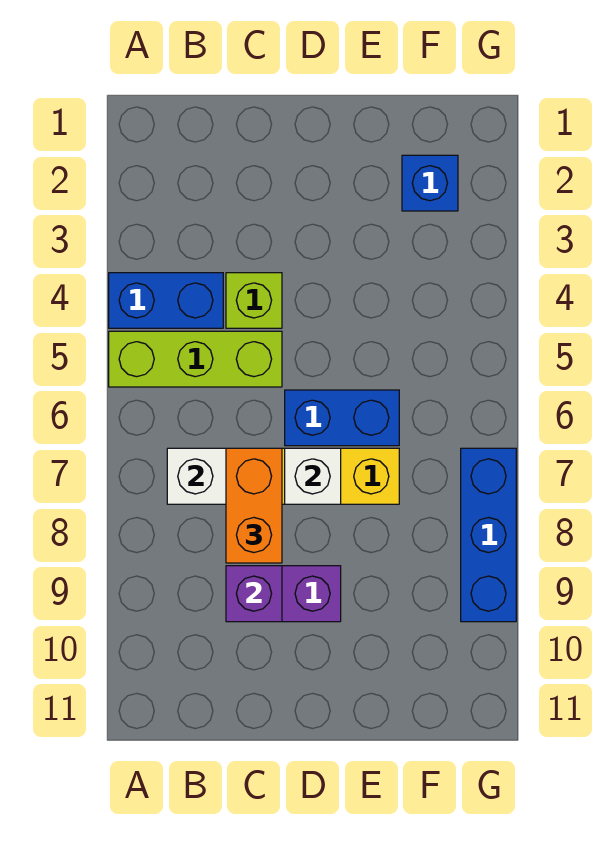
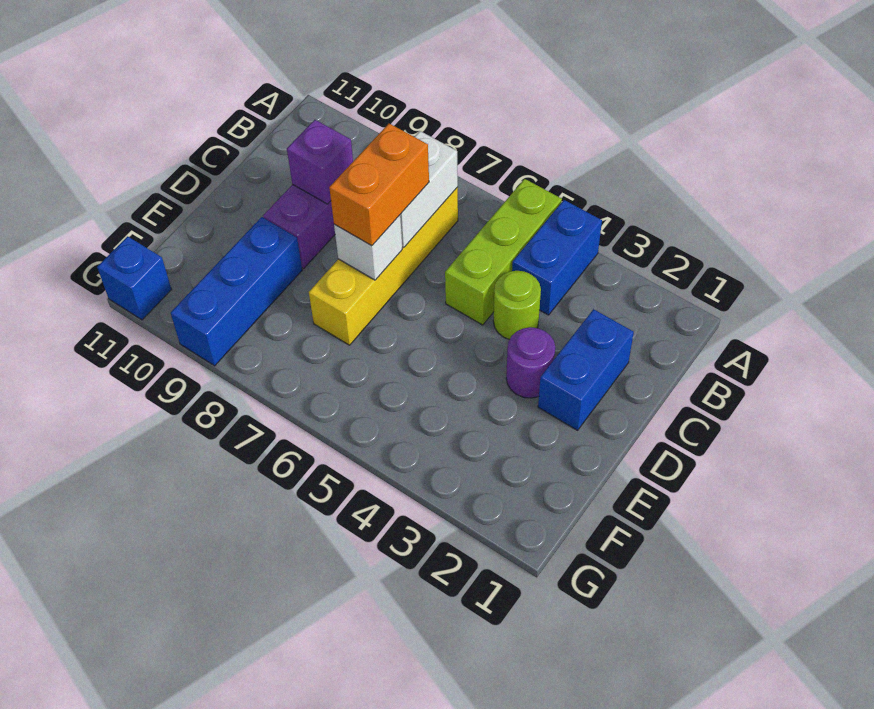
lime brick C4 level 1 -> lime round brick C4 level 1
orange brick C7:C8 level 3 -> orange brick C7:D7 level 3
none -> purple round brick D3 level 1
blue brick D6:E6 level 1 -> blue brick C2:D2 level 1
blue brick F2 level 1 -> blue brick G11 level 1
blue brick G7:G9 level 1 -> blue brick E9:G9 level 1

